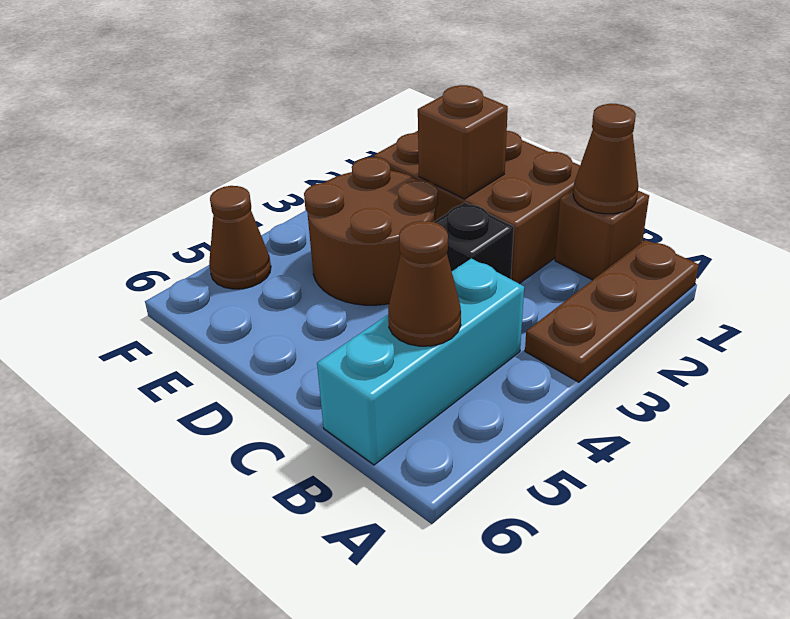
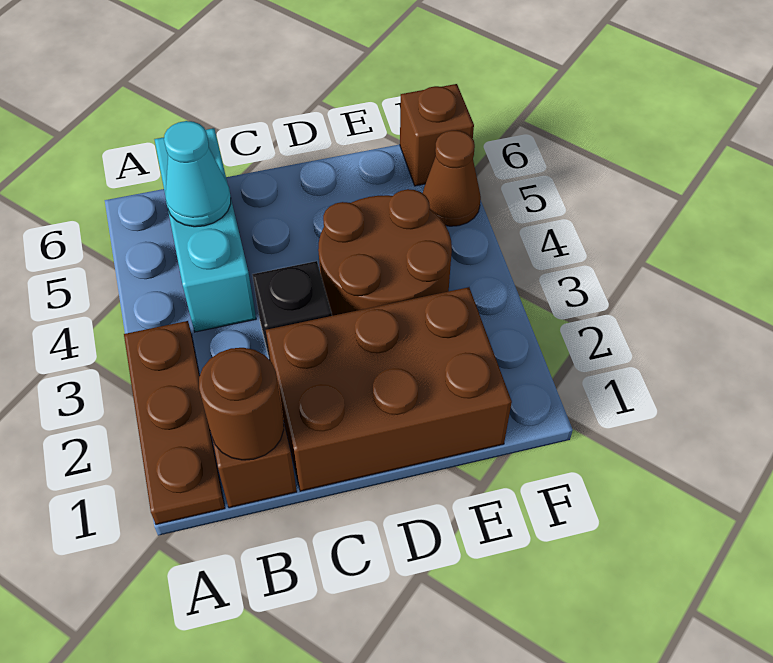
brown cone B1 level 2 -> brown round brick B1 level 2
brown cone B5 level 2 -> cyan cone B5 level 2
brown brick D2 level 2 -> brown brick F6 level 1

